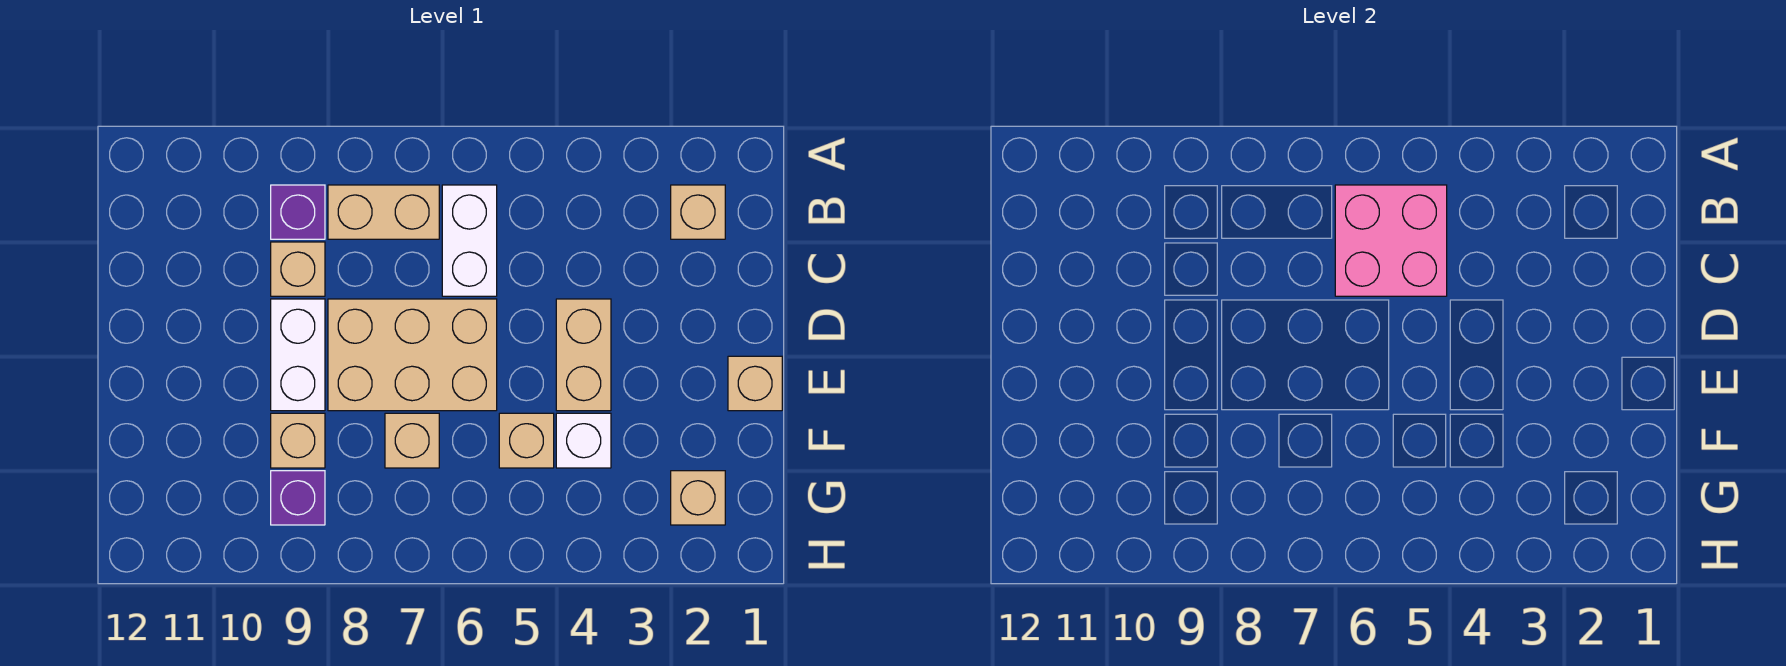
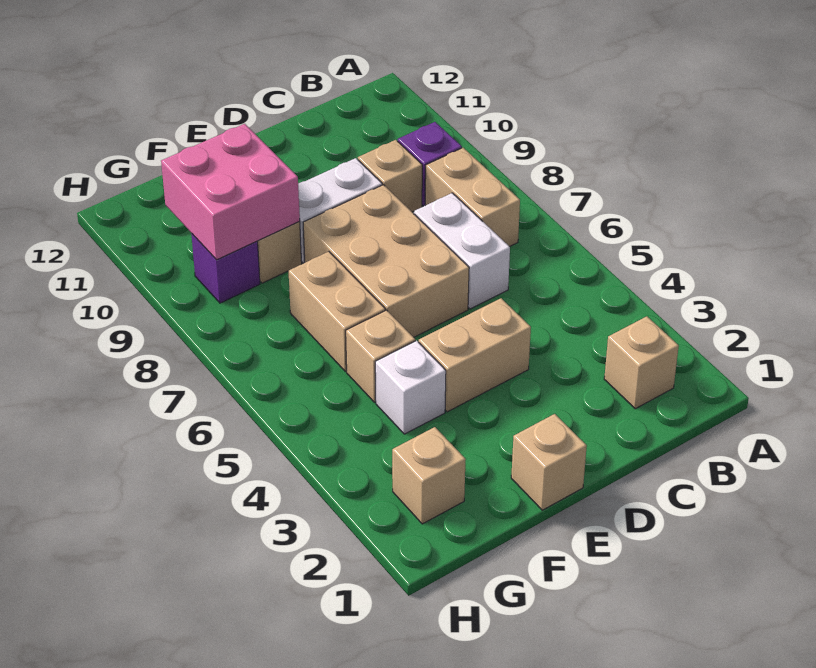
pink brick B5:C6 level 2 -> pink brick F9:G10 level 2
white brick B6:C6 level 1 -> white brick C6:C7 level 1
tan brick F7 level 1 -> tan brick F6:F7 level 1

